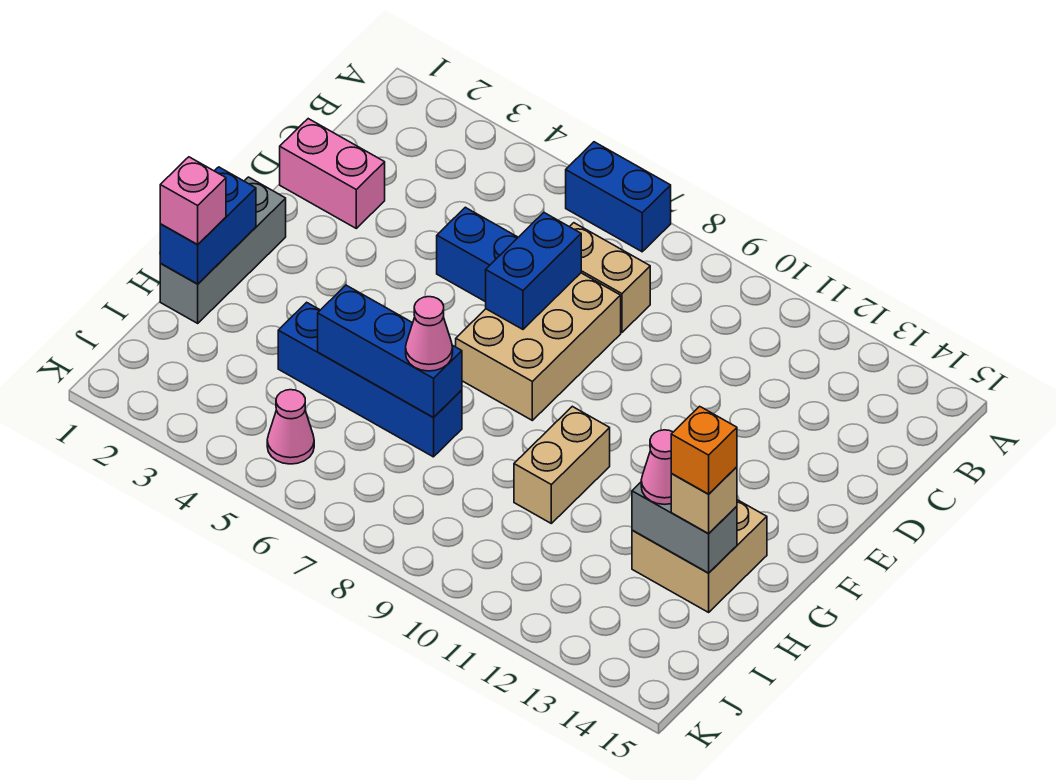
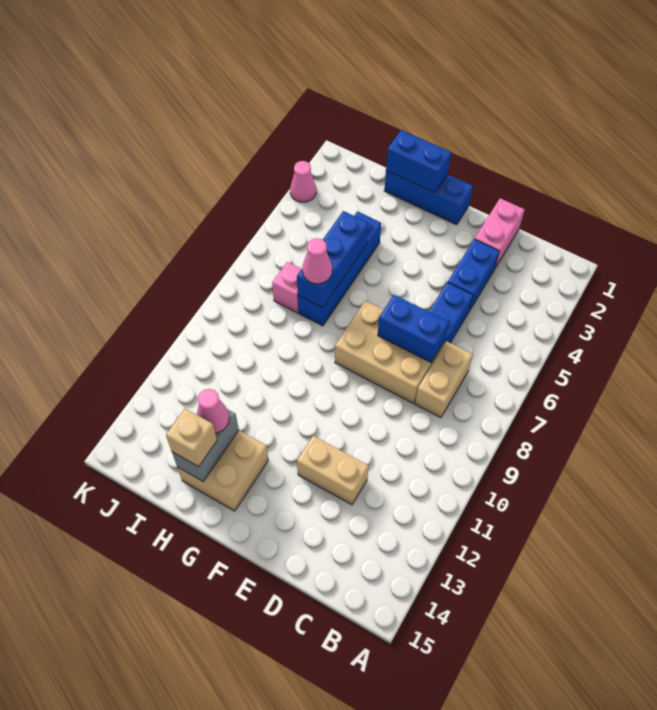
blue brick A6:A7 level 1 -> blue brick D3:D4 level 1
grey brick F1:H1 level 1 -> blue brick F1:H1 level 1
tan brick G10:H10 level 1 -> tan brick D12:E12 level 1
pink brick H1 level 3 -> pink brick I7 level 1
orange brick H14 level 4 -> none
pink cone J5 level 1 -> pink cone K3 level 1

